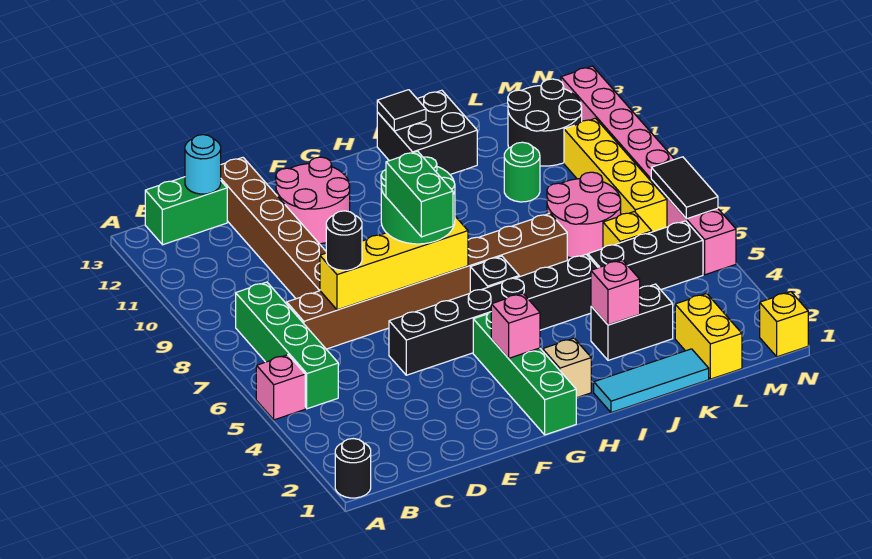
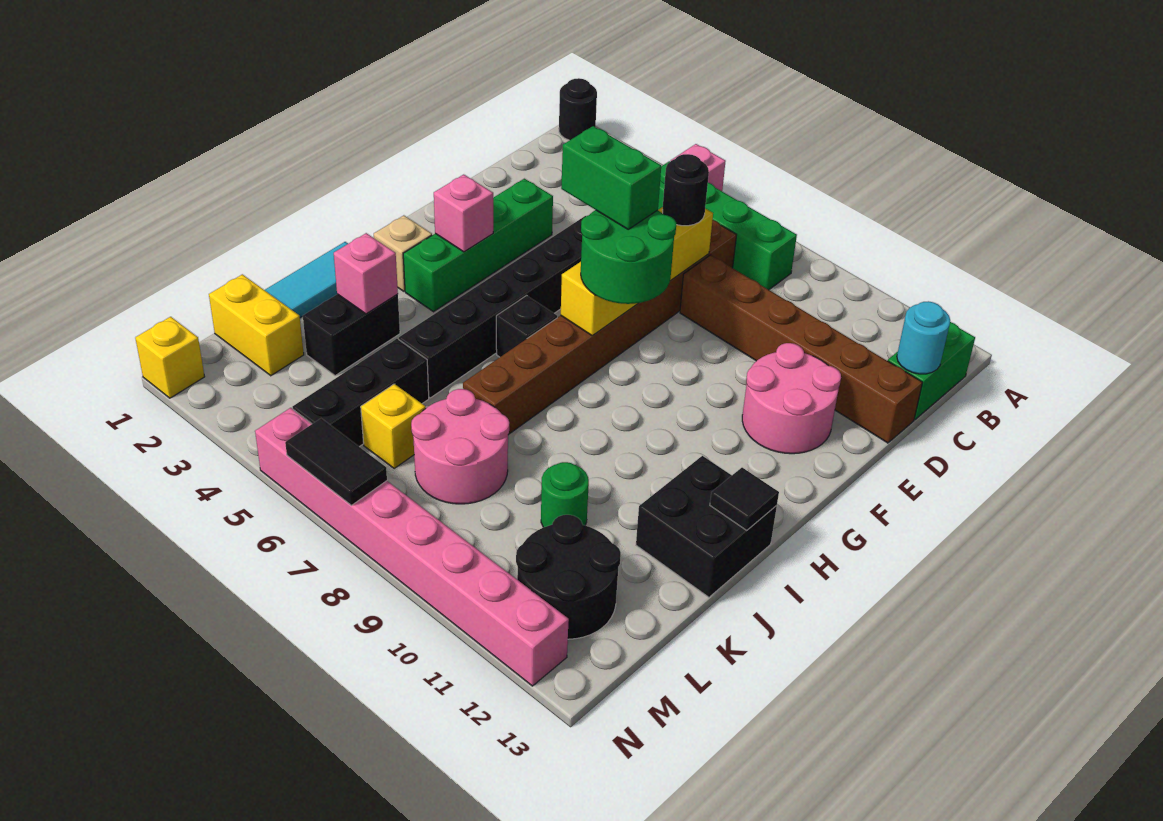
green brick G1:G4 level 1 -> green brick E3:H3 level 1
yellow brick M7:M10 level 1 -> none

